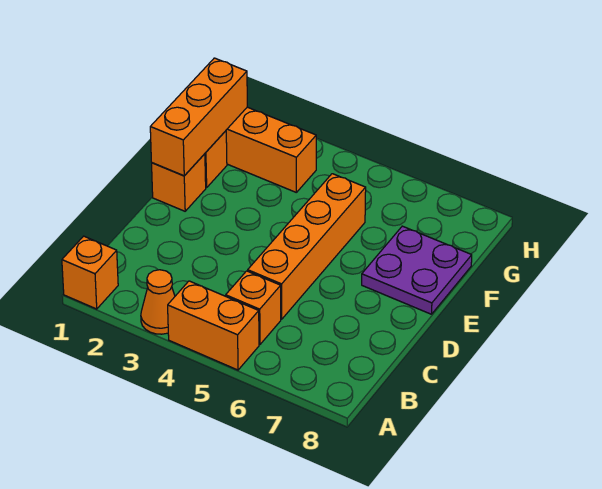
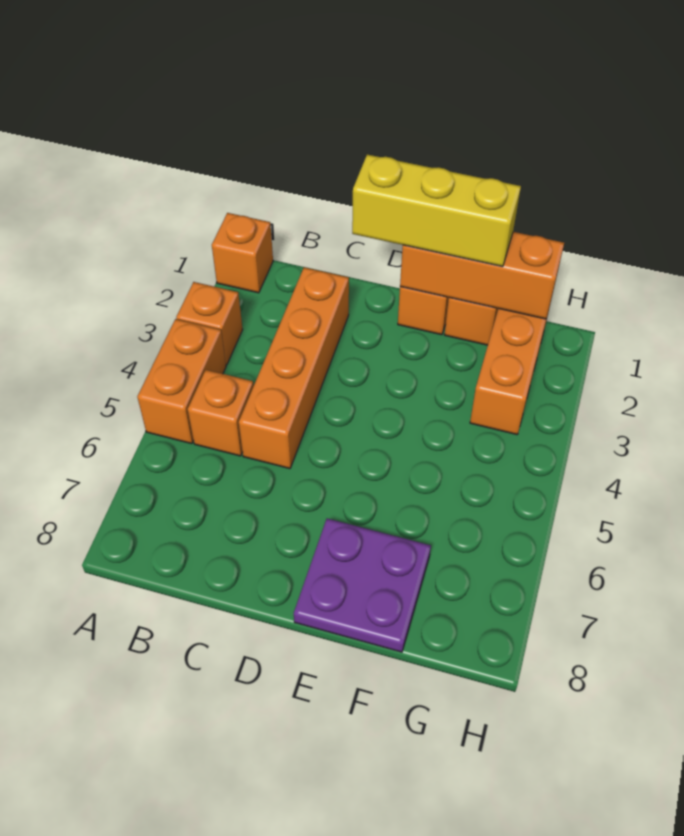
orange cone A3 level 1 -> orange brick A3 level 1
orange brick C5:F5 level 1 -> orange brick C2:C5 level 1
none -> yellow brick D1:F1 level 3

